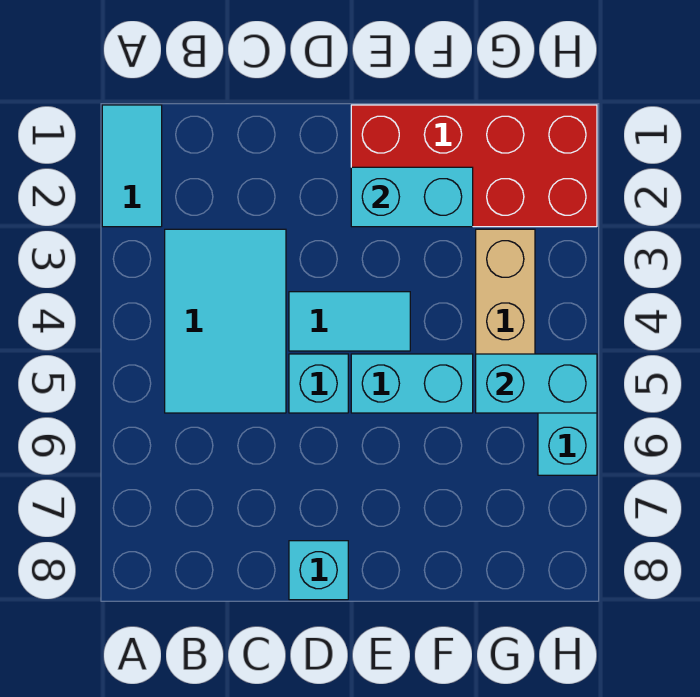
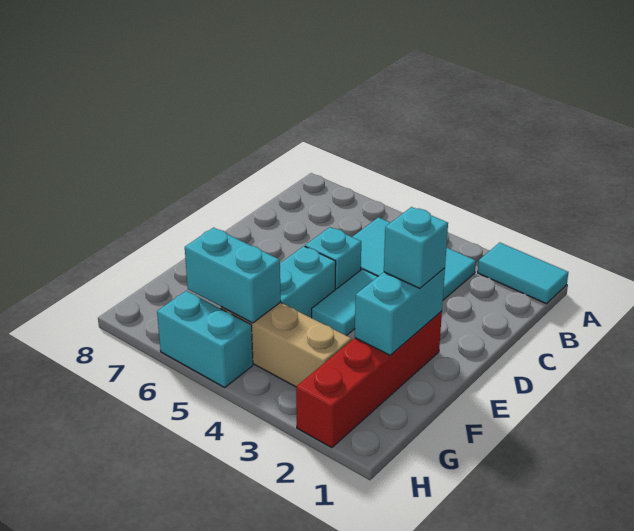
cyan brick D8 level 1 -> cyan brick E2 level 3
red brick E1:H2 level 1 -> red brick E2:H2 level 1
cyan brick G5:H5 level 2 -> cyan brick G5:G6 level 2

